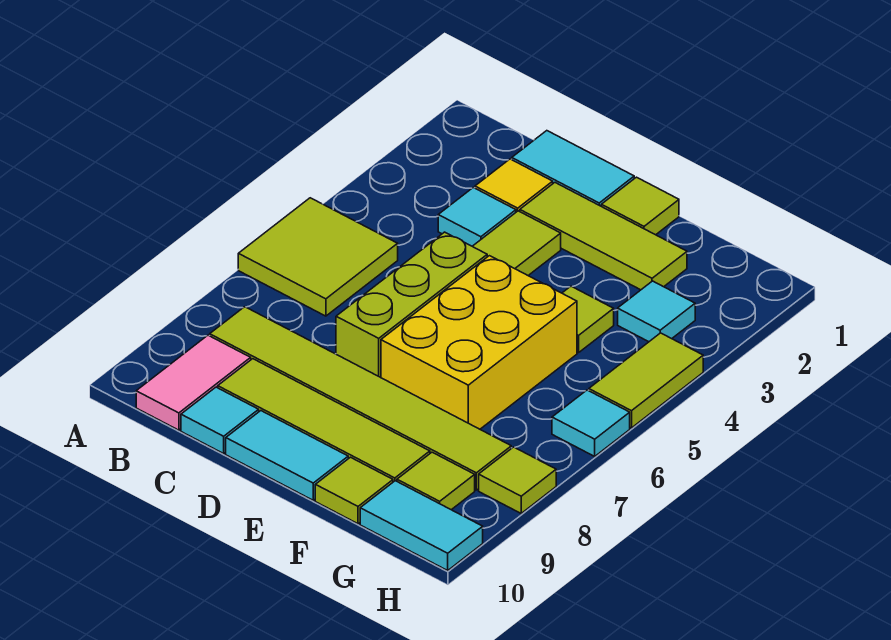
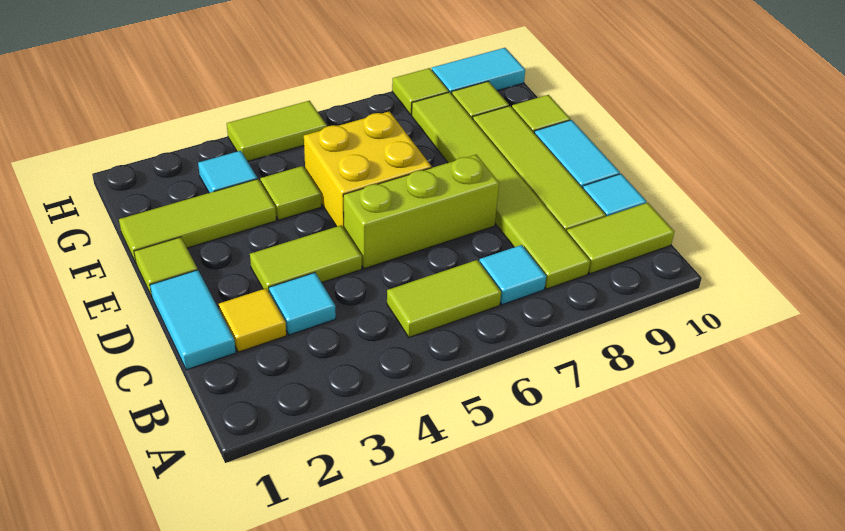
lime tile A5:B6 level 1 -> lime tile B5:B6 level 1
pink tile B9:B10 level 1 -> lime tile B9:B10 level 1
lime tile D2:F2 level 1 -> lime tile F1:F3 level 1
yellow brick E5:F7 level 1 -> yellow brick E5:F6 level 1
cyan tile G10:H10 level 1 -> cyan tile H9:H10 level 1
cyan tile H6 level 1 -> cyan tile B7 level 1

